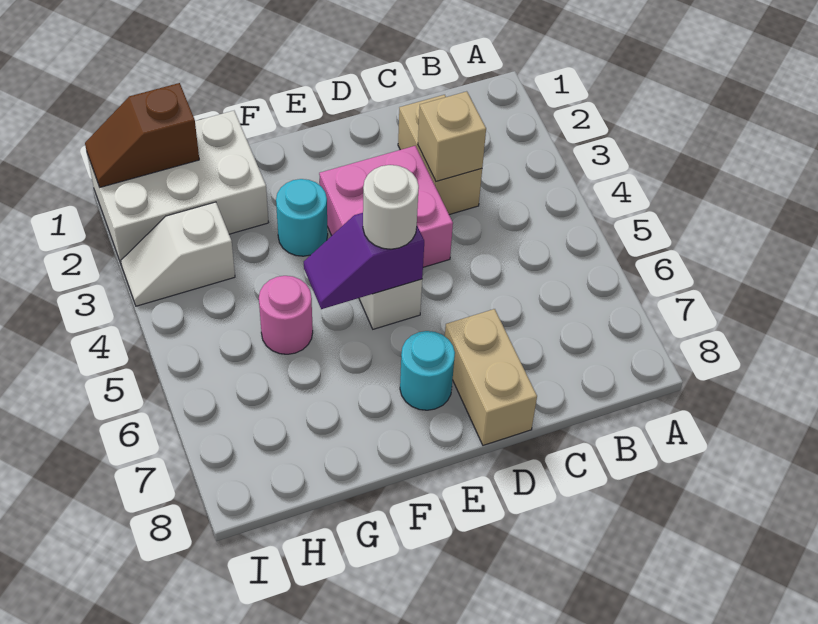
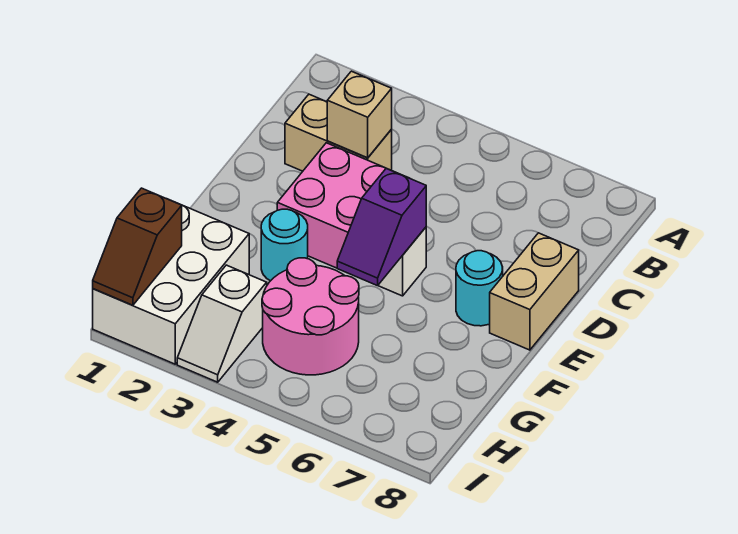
tan brick D7:D8 level 1 -> tan brick D8:E8 level 1
white round brick E5 level 3 -> none
pink round brick G5 level 1 -> pink round brick G4:H5 level 1

